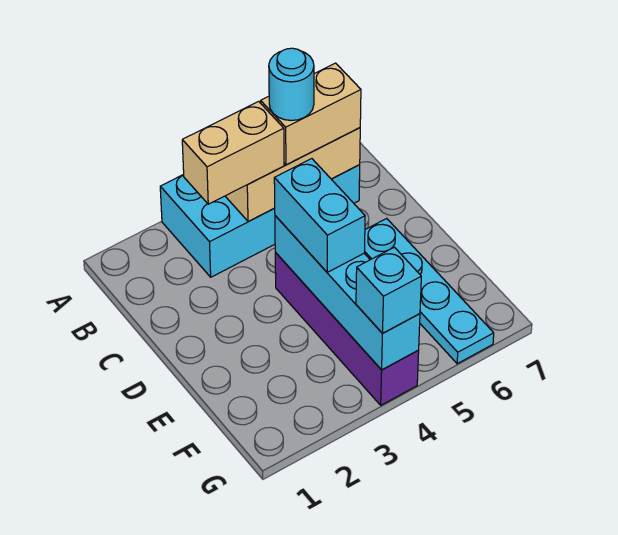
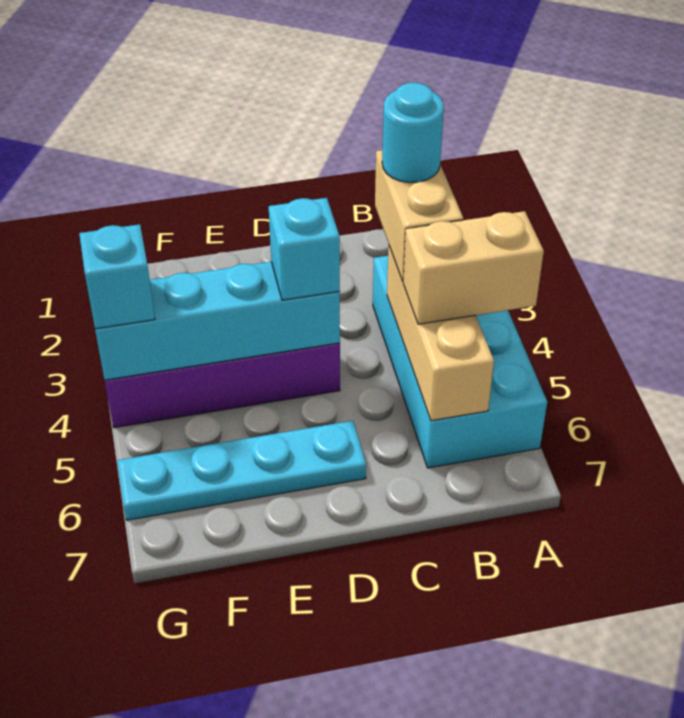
tan brick B5:B6 level 3 -> tan brick A5:B5 level 3
cyan round brick B5 level 4 -> cyan round brick B3 level 4
cyan brick D4:E4 level 3 -> cyan brick D4 level 3

